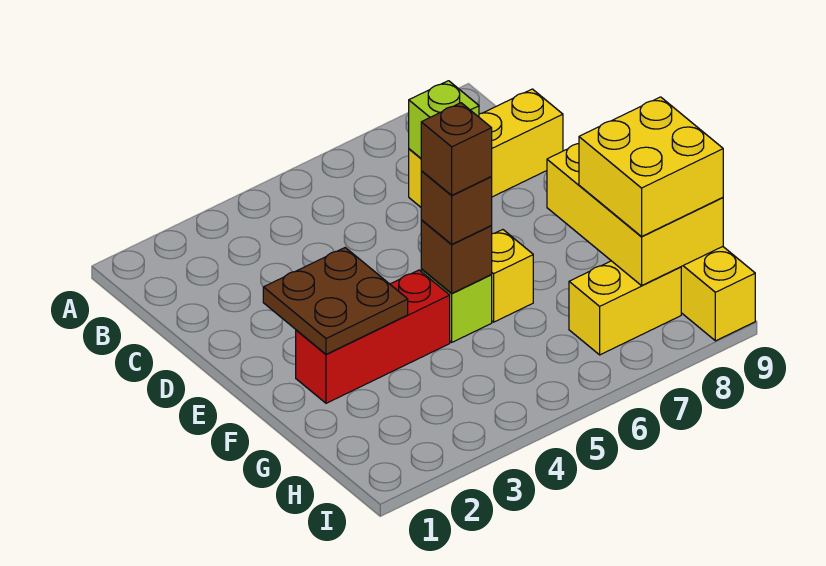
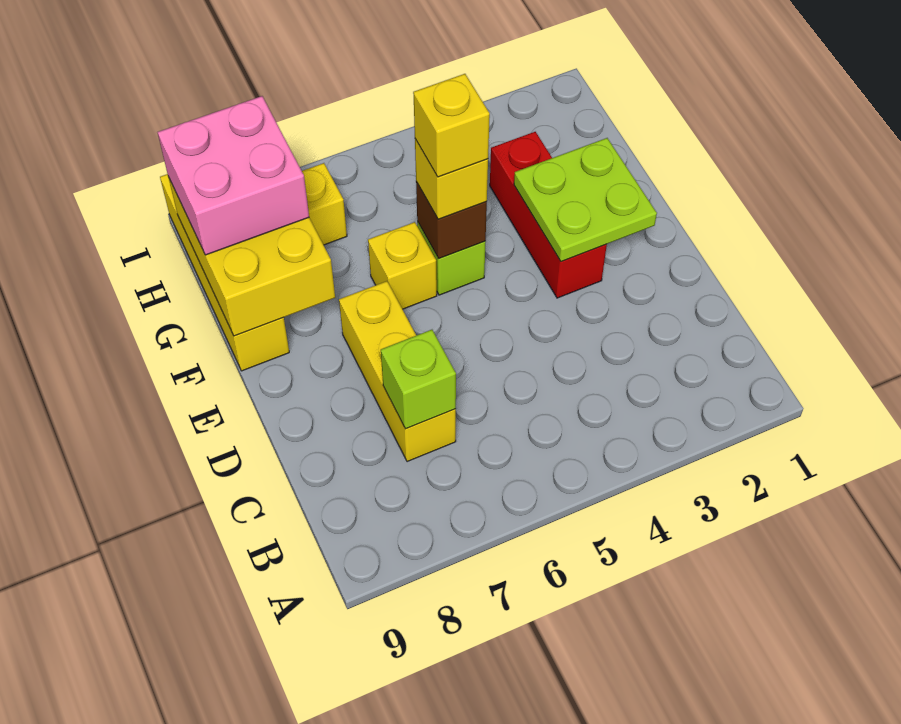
yellow brick C7:C9 level 1 -> yellow brick C7:E7 level 1
brown plate E2:F3 level 2 -> lime plate E2:F3 level 2
red brick F2:F4 level 1 -> red brick E3:G3 level 1
brown brick F5 level 3 -> yellow brick F5 level 3
brown brick F5 level 4 -> yellow brick F5 level 4
yellow brick G8:H9 level 3 -> pink brick G8:H9 level 3

